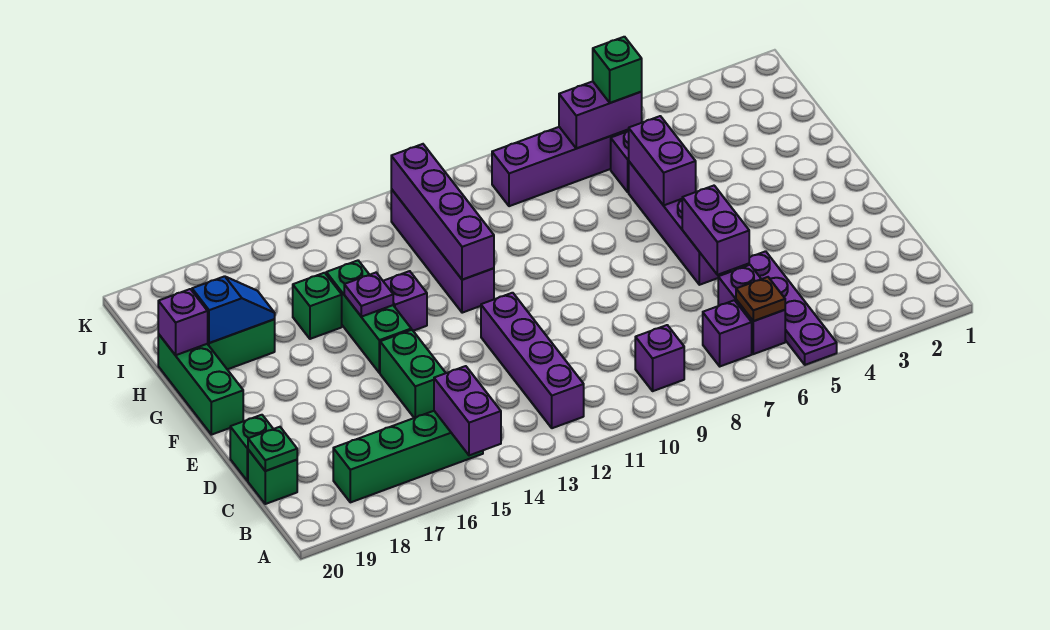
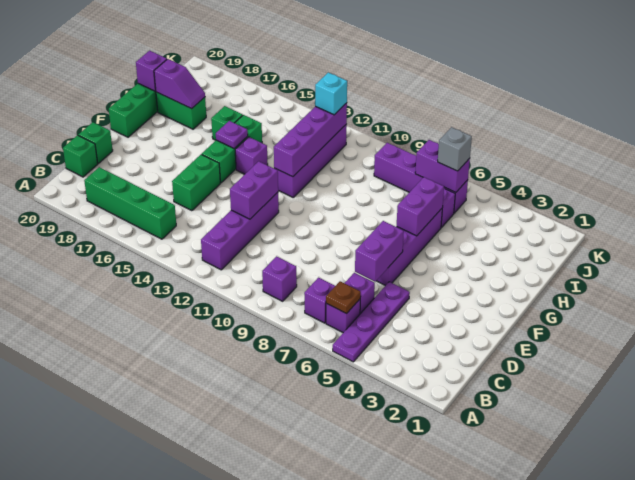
purple brick A15:B15 level 2 -> purple brick D12:E12 level 2
green plate C20 level 2 -> none
blue slope H18:H19 level 2 top 19 -> purple slope H18:H19 level 2 top 19
green brick J6 level 3 -> grey brick J6 level 3
none -> cyan brick J12 level 3

